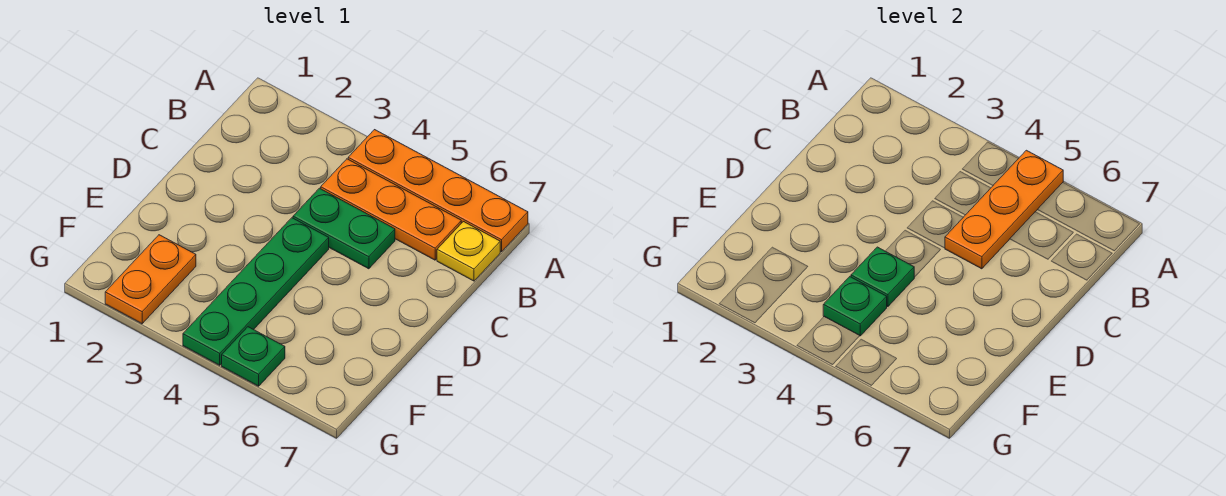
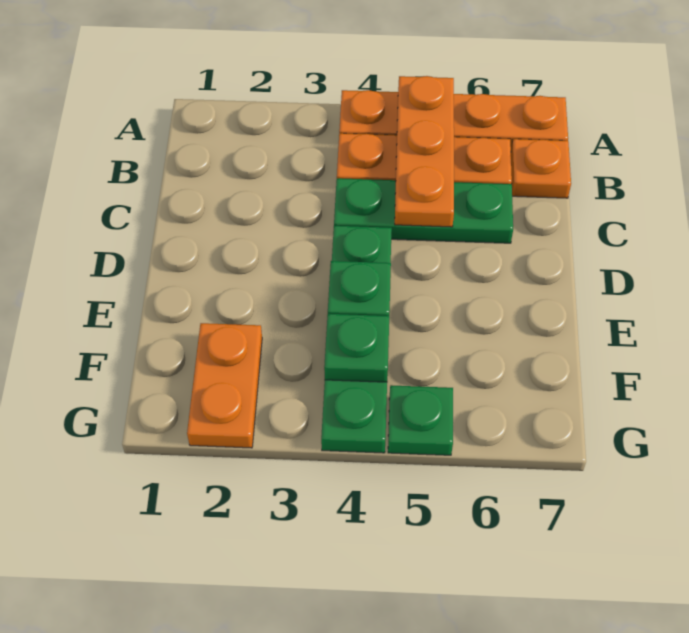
yellow plate B7 level 1 -> orange plate B7 level 1
green plate C4:C5 level 1 -> green plate C4:C6 level 1

